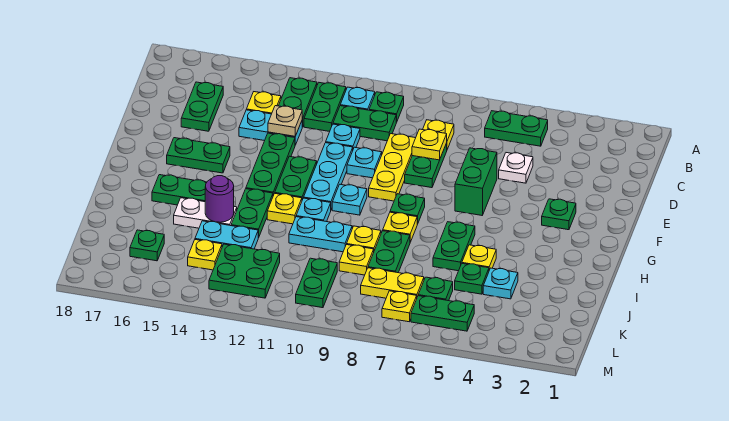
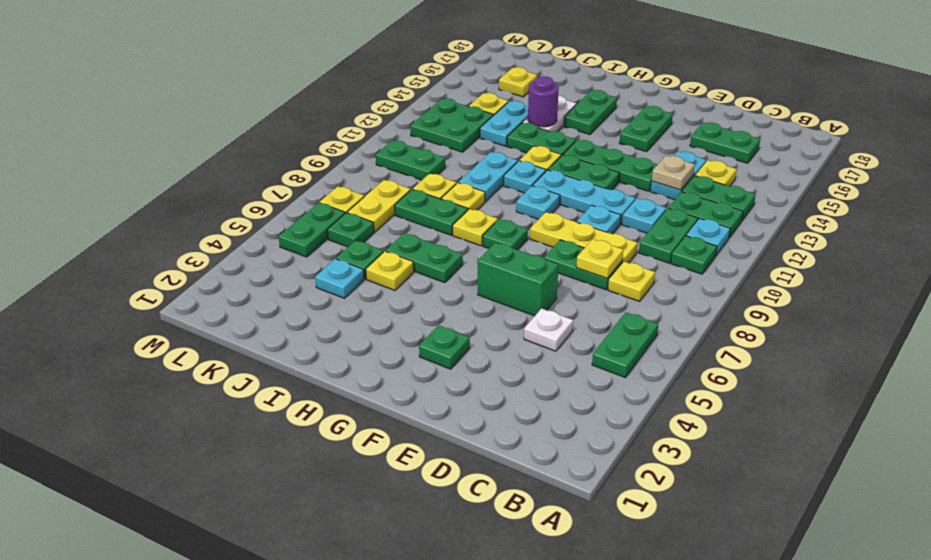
green plate K16 level 1 -> yellow plate K16 level 1

